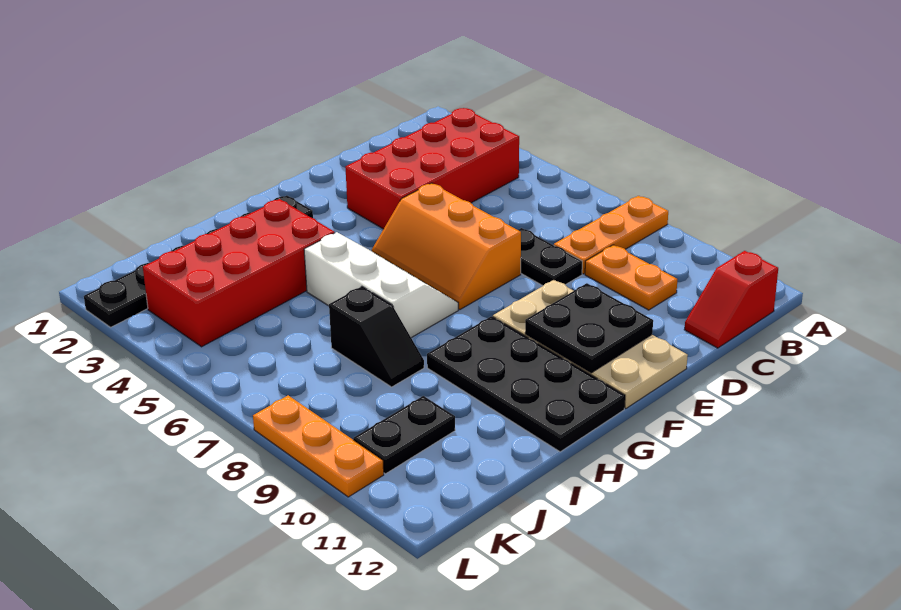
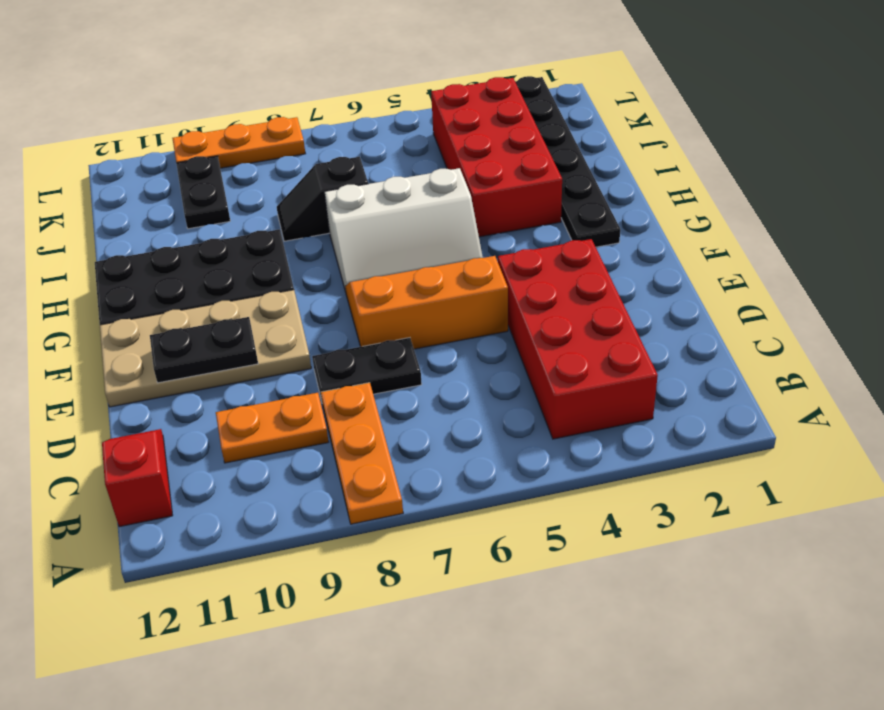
black plate E10:F11 level 2 -> black plate E10:E11 level 2

